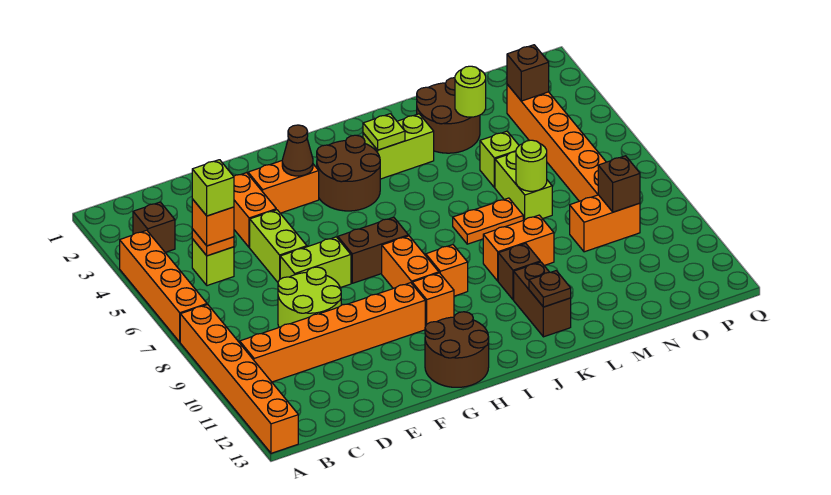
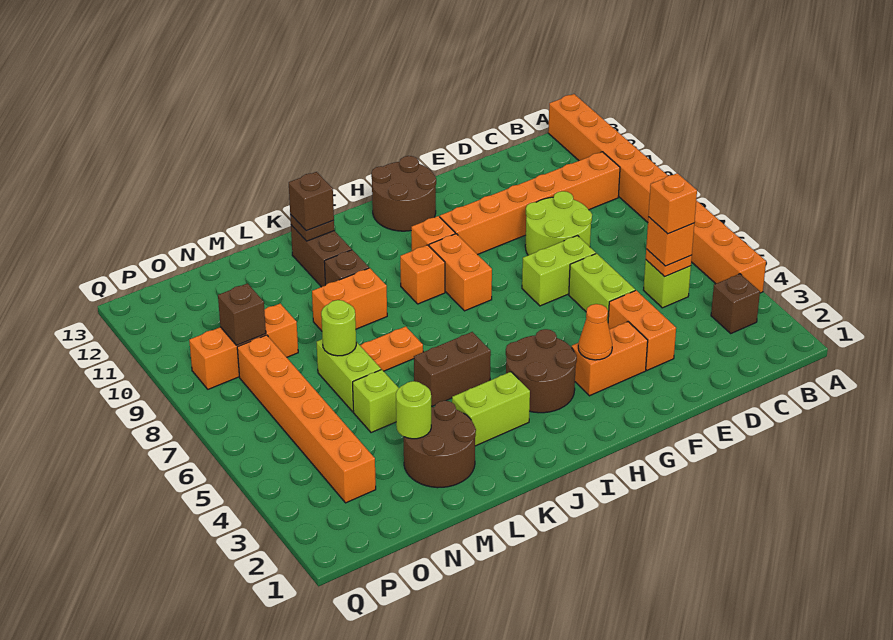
lime brick C5 level 4 -> orange brick C5 level 4
brown cone G3 level 2 -> orange cone G3 level 2
brown brick G7:H7 level 1 -> brown brick J5:K5 level 1
lime plate J3 level 2 -> none
orange brick N9:O9 level 1 -> orange brick N9:P9 level 1
brown brick O3 level 2 -> brown brick K12 level 3

